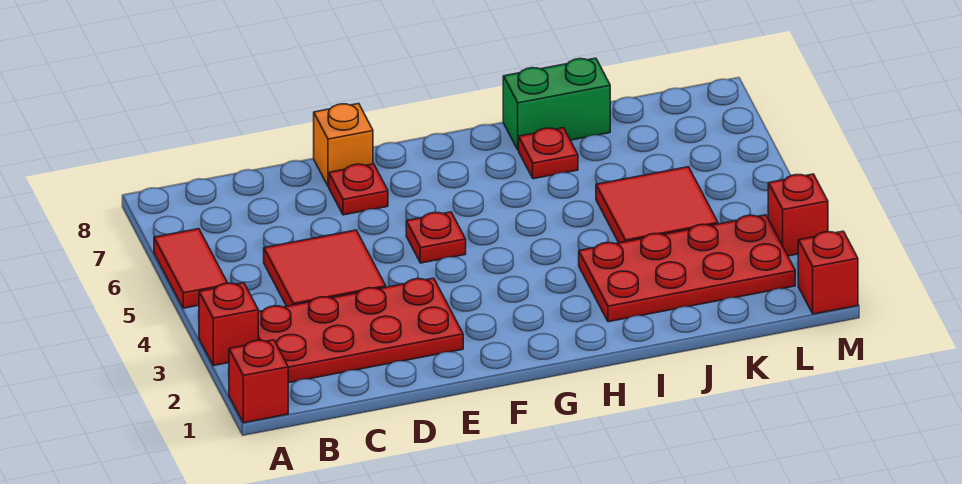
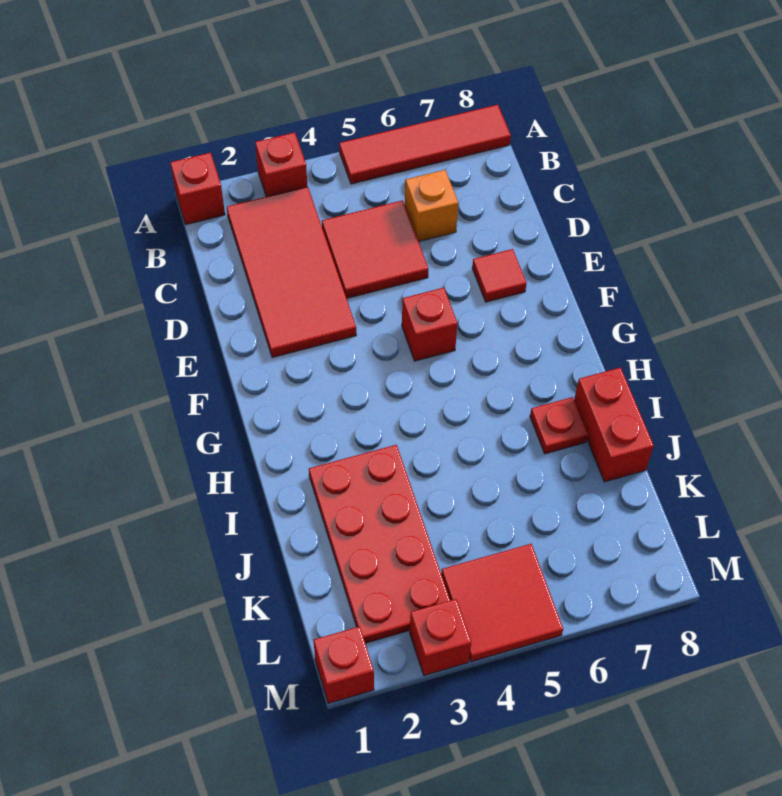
red tile A5:A6 level 1 -> red tile A5:A8 level 1
red plate B2:E3 level 1 -> red tile B2:E3 level 1
red plate E7 level 1 -> red tile E7 level 1
orange brick E8 level 1 -> orange brick C6 level 1
red plate F5 level 1 -> red brick F5 level 1
green brick I8:J8 level 1 -> red brick I8:J8 level 1
red tile J4:K5 level 1 -> red tile L4:M5 level 1

